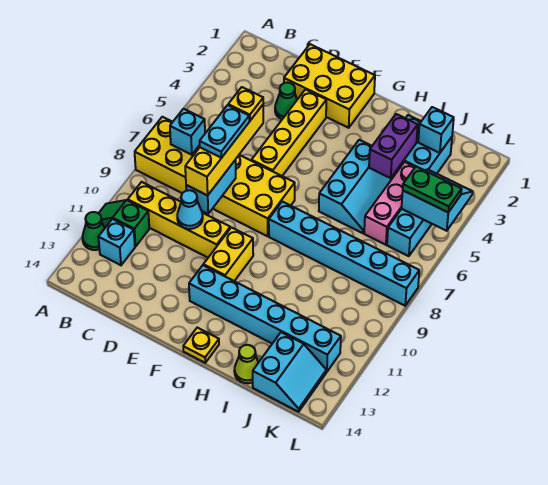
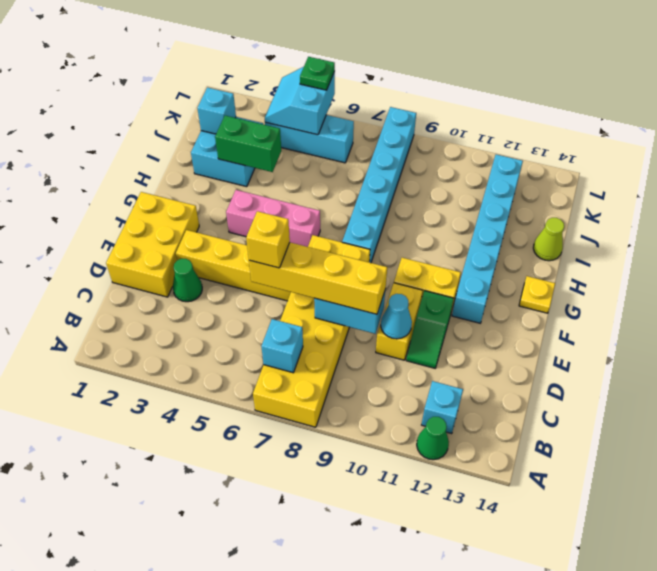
green slope A11:B11 level 1 top B -> green slope D11:E11 level 1 top E
yellow brick B10:E10 level 1 -> yellow brick D10:E10 level 1
yellow plate D6 level 4 -> yellow brick D6 level 4
cyan plate D7:D8 level 4 -> none
cyan slope H4:I6 level 1 top H -> none
purple brick I3:I4 level 2 -> green brick I3:I4 level 2
pink brick J4:J6 level 1 -> pink brick G4:G6 level 1
cyan slope J13:K14 level 1 top J -> none
green plate K5:L5 level 3 -> green plate L5 level 3

